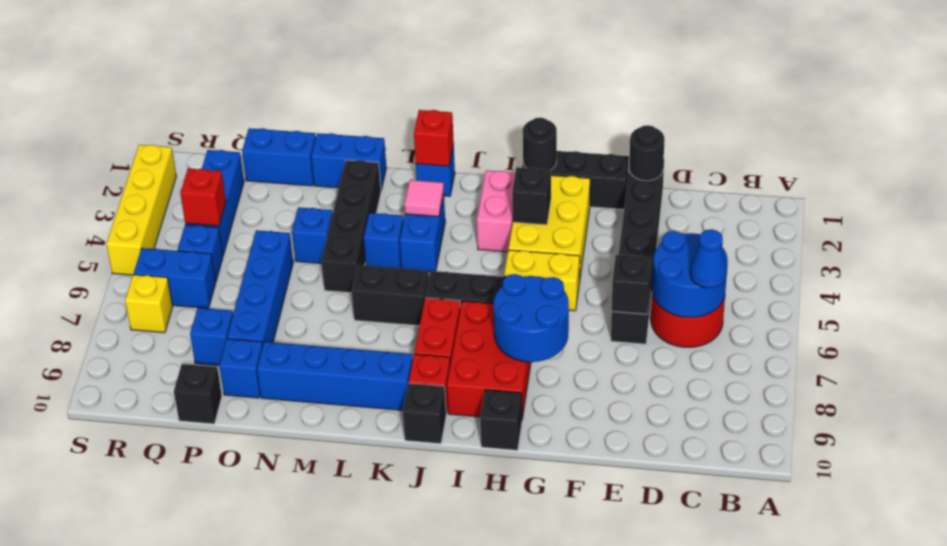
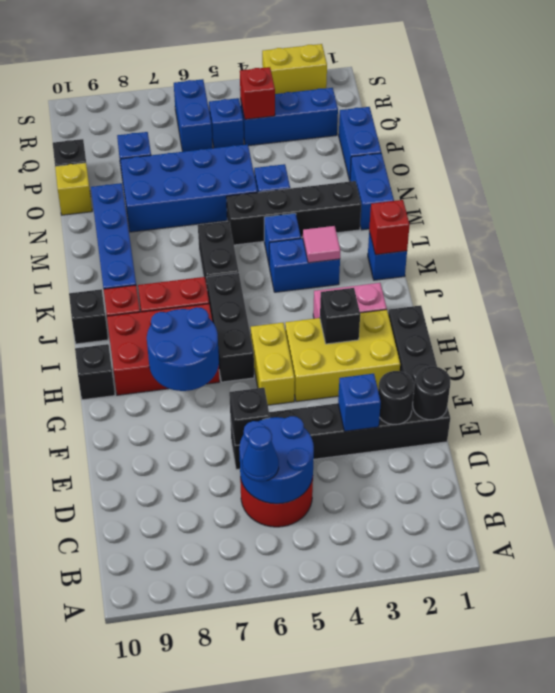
black round brick H1 level 2 -> black round brick E2 level 2
blue brick O5:O8 level 1 -> blue brick N5:O8 level 1
blue brick O9 level 1 -> blue brick E3 level 2
yellow brick R7 level 1 -> yellow brick O10 level 1
yellow brick S2:S5 level 1 -> yellow brick S2:S3 level 1

